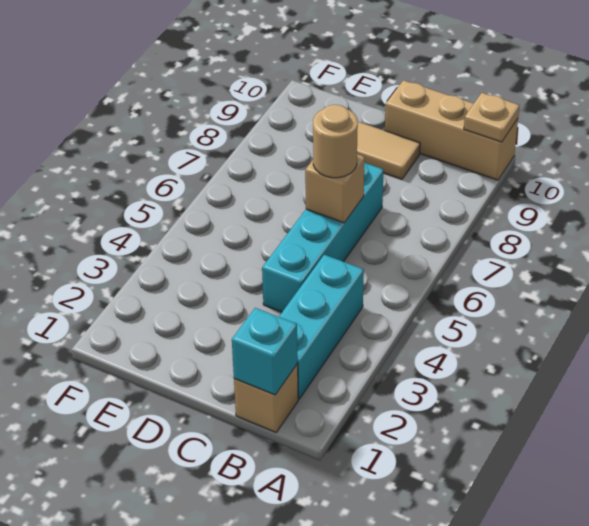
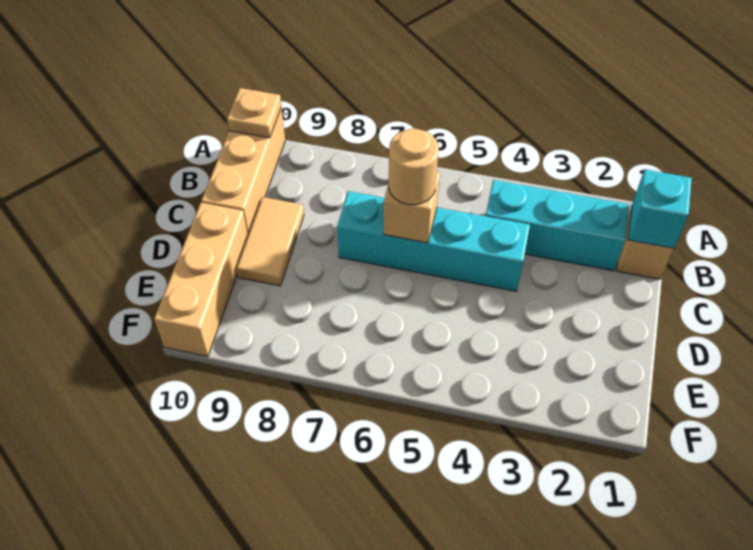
none -> tan brick D10:F10 level 1

